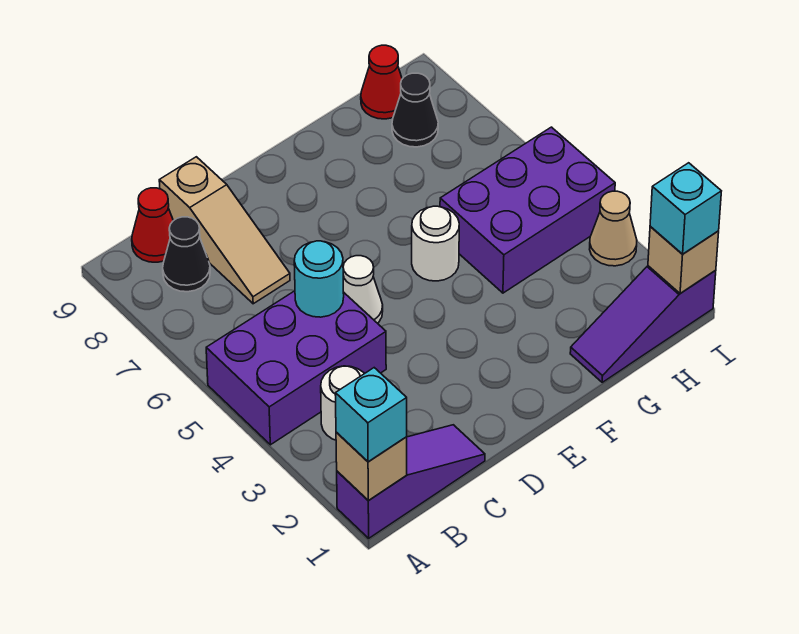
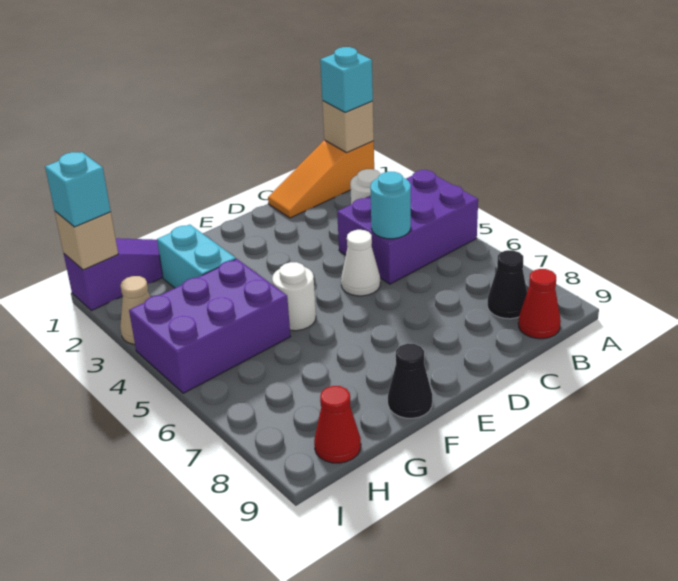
purple slope A1:C1 level 1 top A -> orange slope A1:C1 level 1 top A
tan slope C7:C9 level 1 top 9 -> none
none -> cyan brick G2:G3 level 1
black cone H8 level 1 -> black cone F9 level 1

